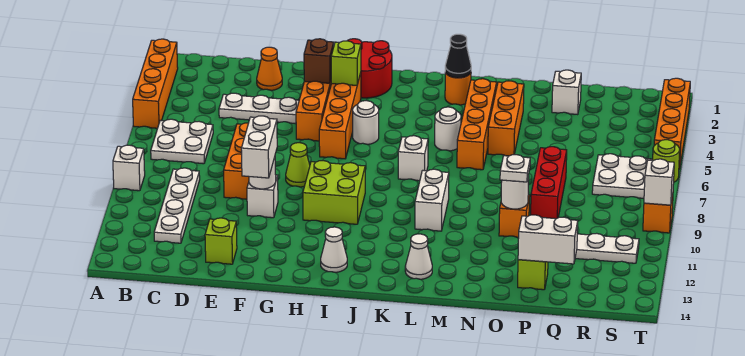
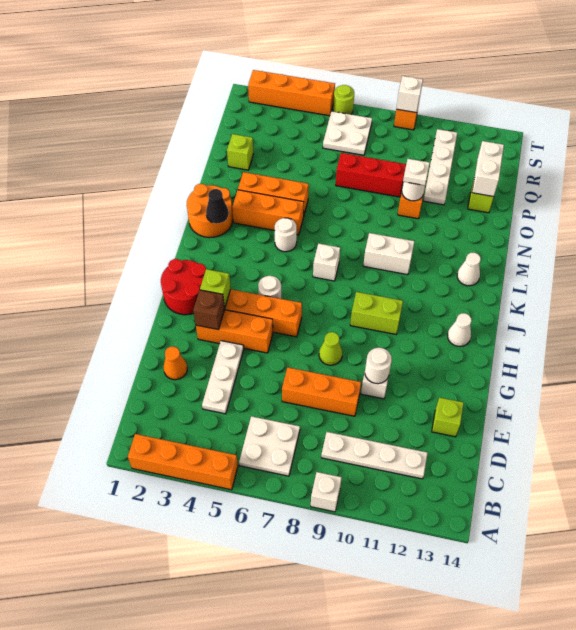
white brick F10:F11 level 3 -> none
lime brick H9:I10 level 1 -> lime brick I9:I10 level 1
orange round brick L2 level 1 -> orange round brick L1:M2 level 1
orange brick M3:M6 level 1 -> orange brick M3:M5 level 1
white brick P2 level 1 -> lime brick P2 level 1

